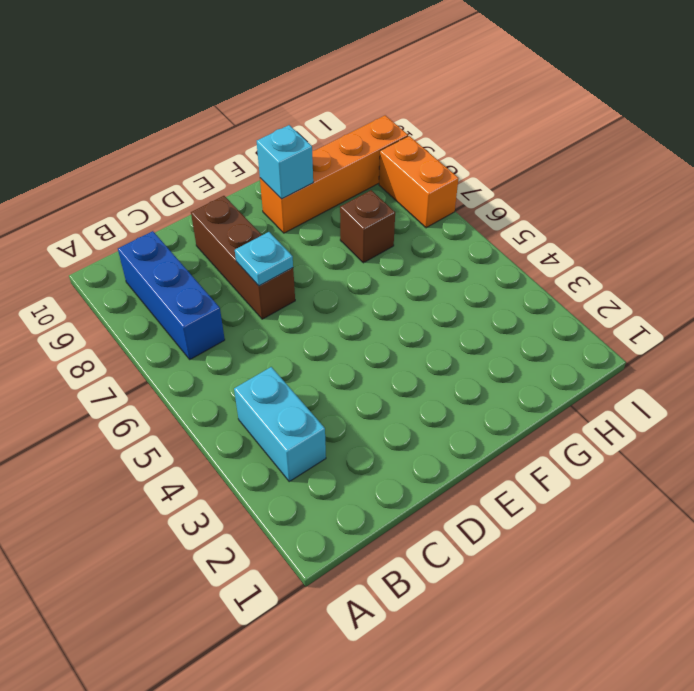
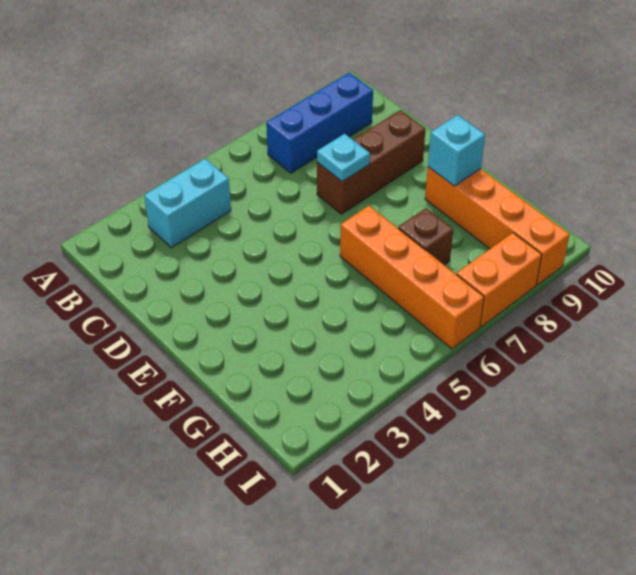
none -> orange brick F6:I6 level 1

